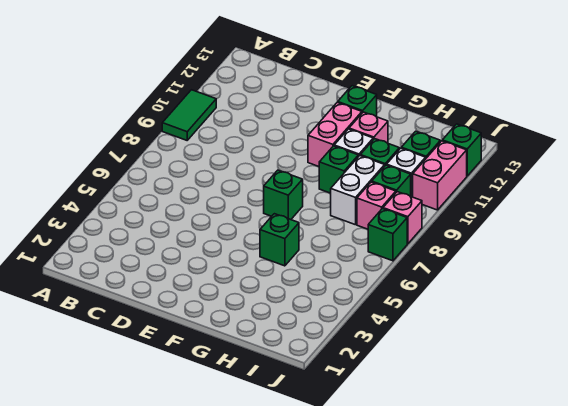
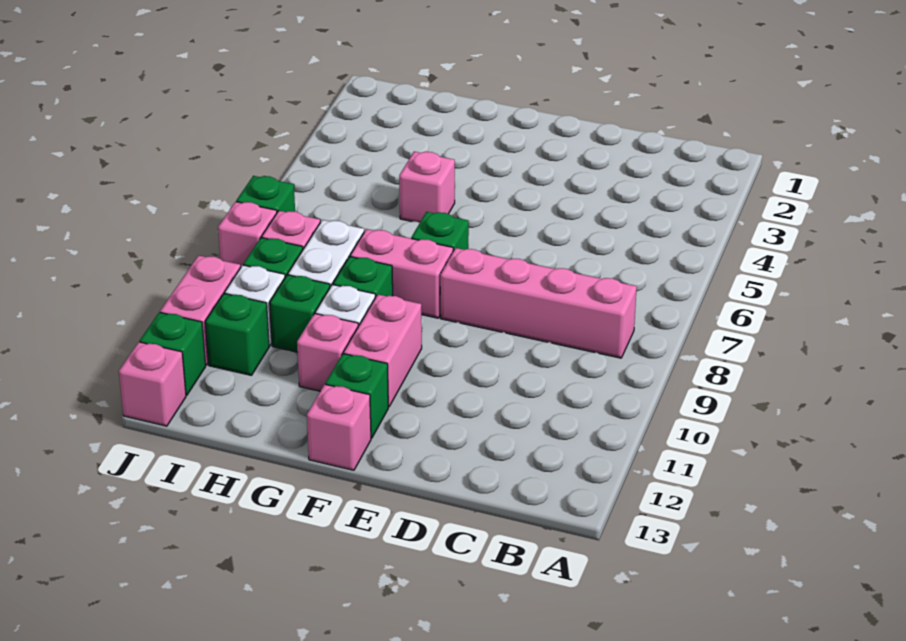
green tile A9:A10 level 1 -> none
none -> pink brick B8:E8 level 1
none -> pink brick F8:G8 level 1
none -> pink brick F13 level 1
green brick G5 level 1 -> pink brick G5 level 1
none -> pink brick J13 level 1

